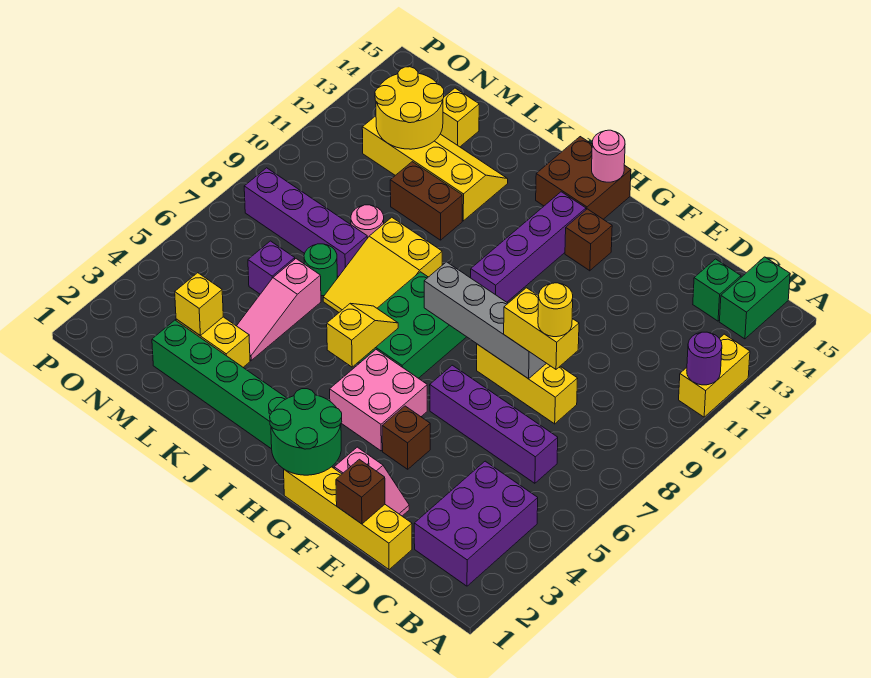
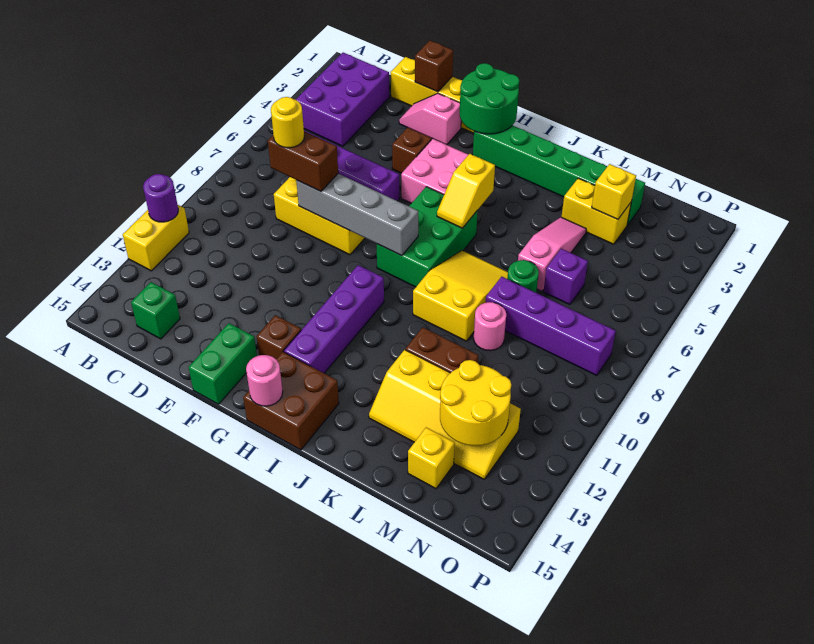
green brick B14:B15 level 1 -> green brick F14:F15 level 1
yellow brick D8:E8 level 3 -> brown brick D8:E8 level 3

